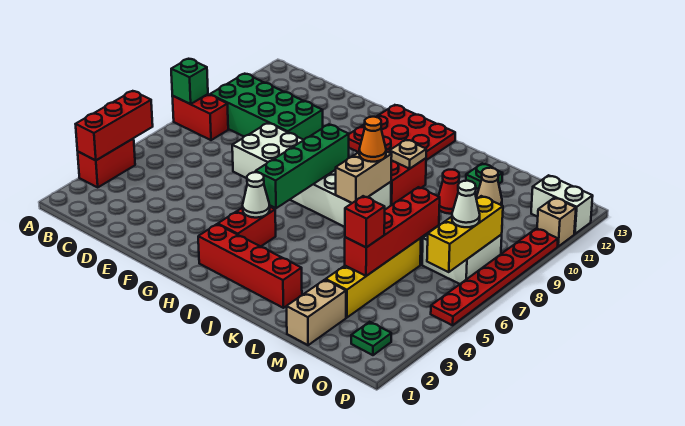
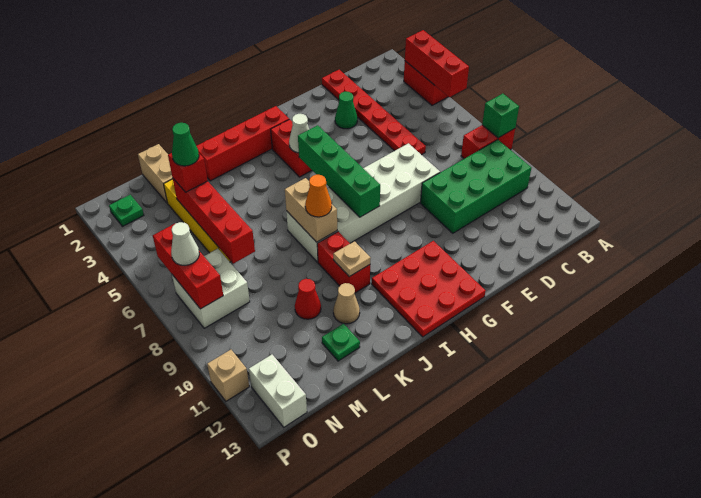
none -> green cone E3 level 1
none -> green cone M4 level 4
tan cone M11 level 1 -> tan cone K11 level 1
yellow brick O6:O8 level 2 -> red brick O6:O8 level 2
white brick O12:P12 level 1 -> white brick O12:O13 level 1
red plate P5:P10 level 1 -> red plate D1:D6 level 1

